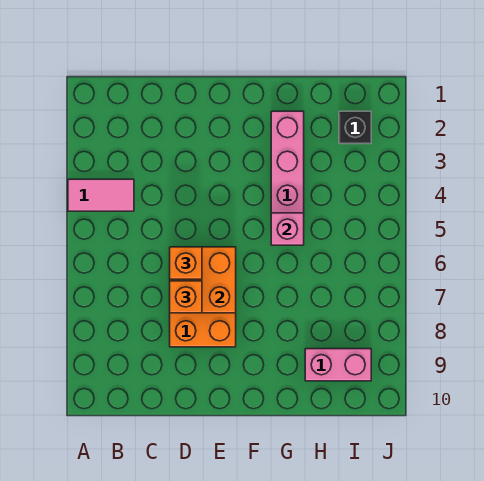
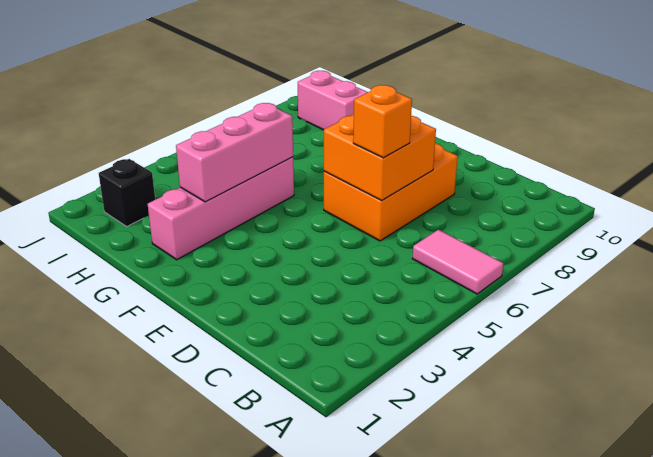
pink tile A4:B4 level 1 -> pink tile A6:B6 level 1
orange brick D7 level 3 -> none
pink brick G5 level 2 -> pink brick G3:G5 level 2

